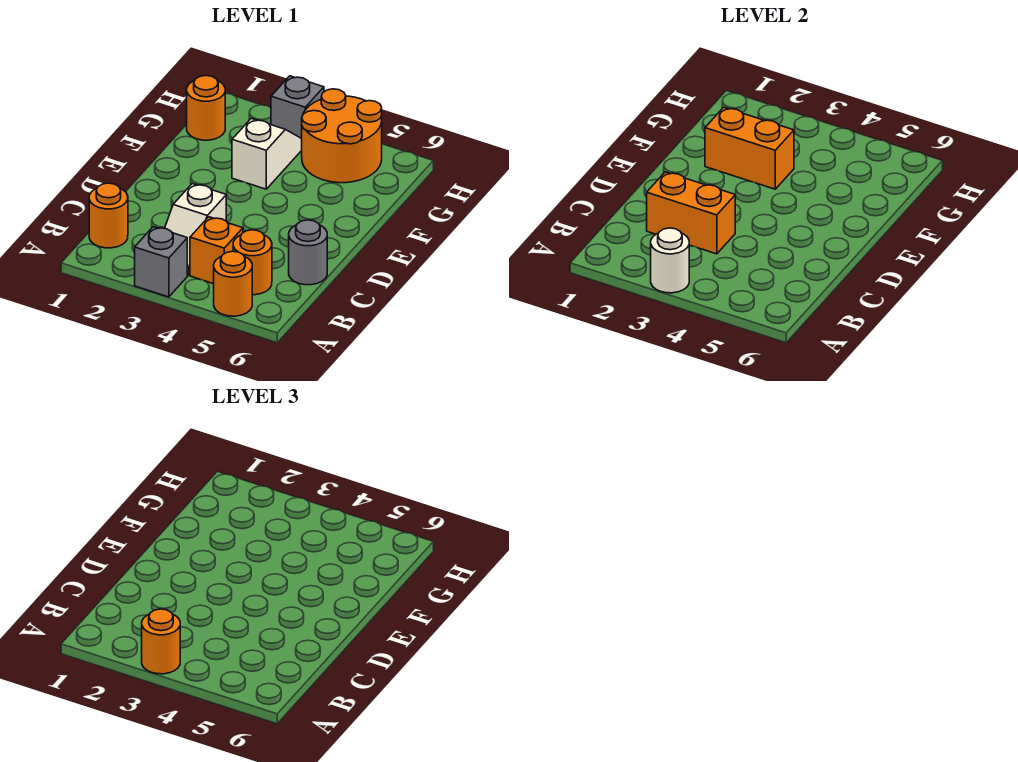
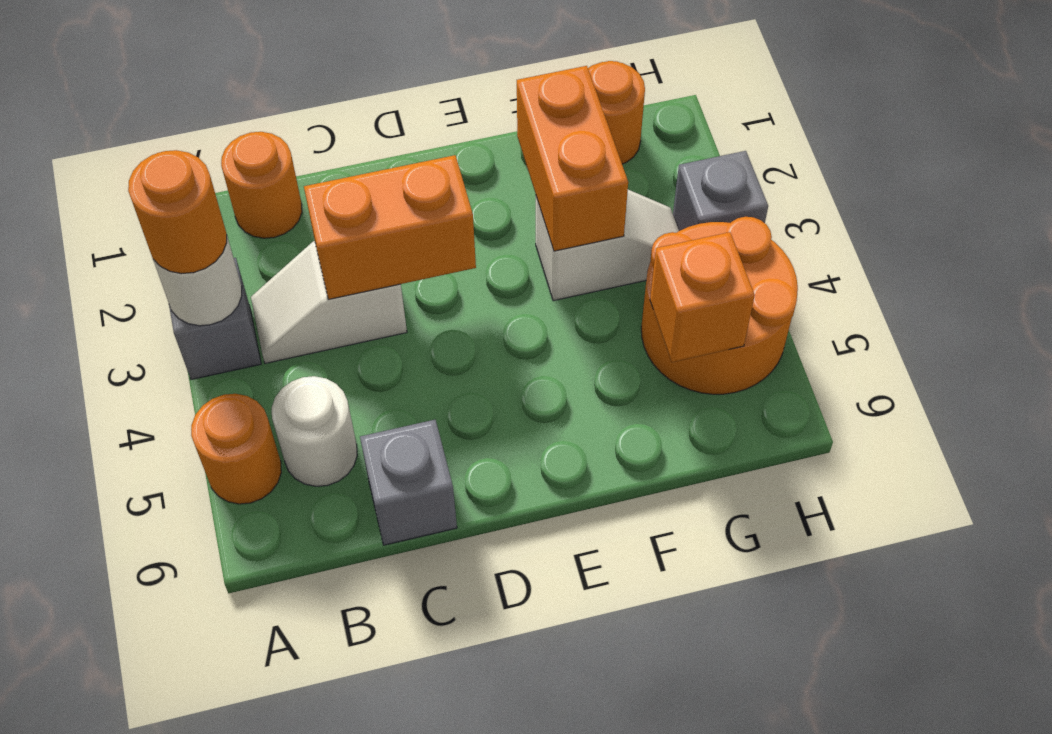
orange brick B4 level 1 -> orange brick G5 level 2
orange round brick B5 level 1 -> white round brick B5 level 1
orange brick C2:C3 level 2 -> orange brick C3:D3 level 2
grey round brick C6 level 1 -> grey brick C6 level 1

